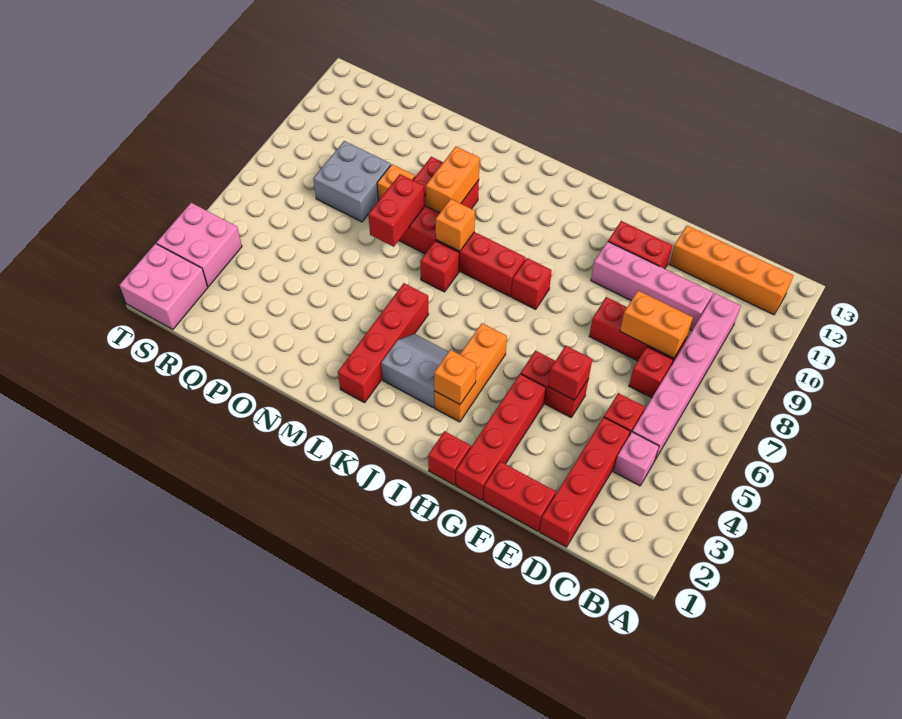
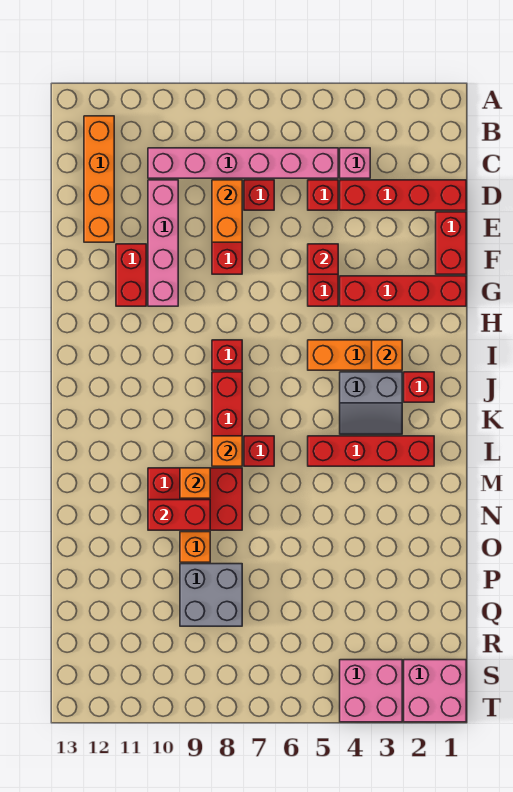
red brick H1 level 1 -> red brick J2 level 1
grey slope J3:K4 level 1 top 3 -> grey slope J3:K4 level 1 top J
orange brick M9:M10 level 2 -> orange brick M9 level 2
red brick N7:N8 level 2 -> red brick N9:N10 level 2

